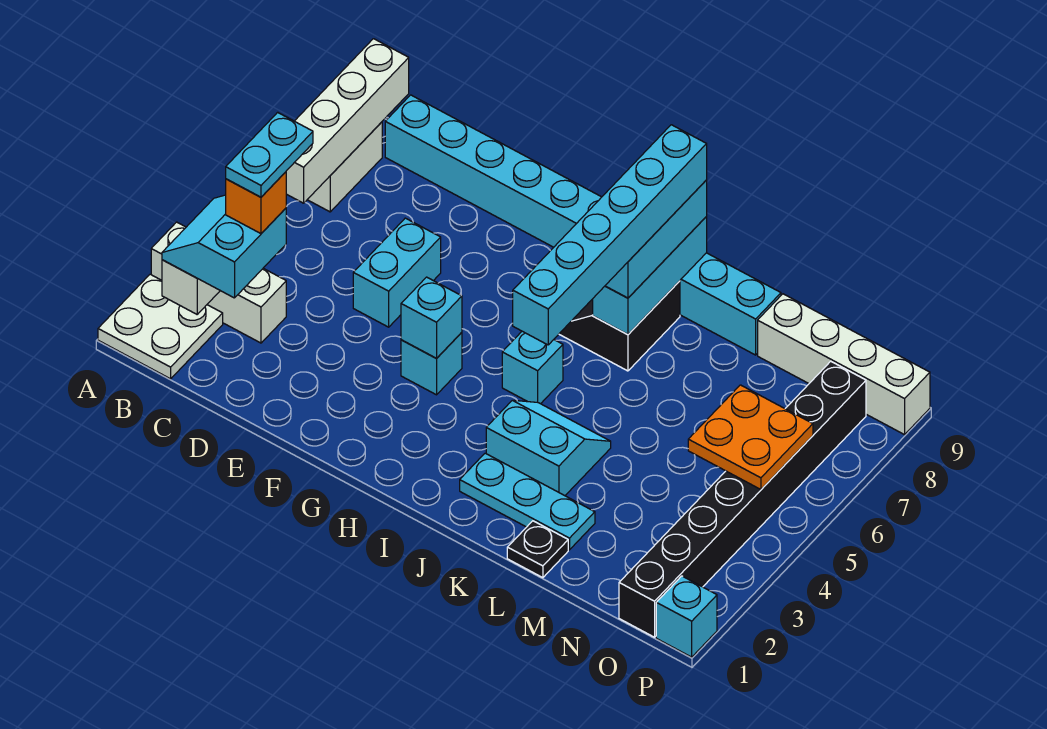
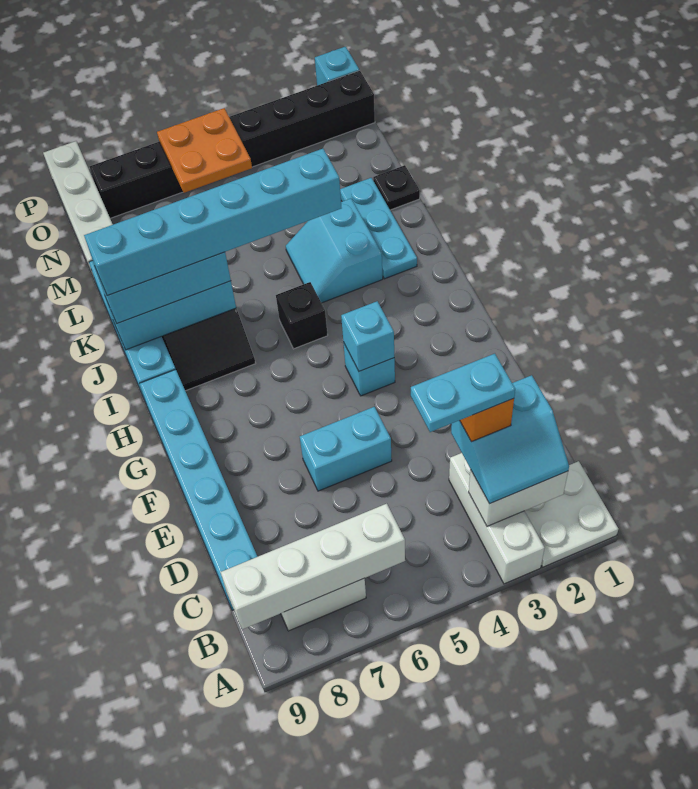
cyan brick I5 level 1 -> black brick I5 level 1

